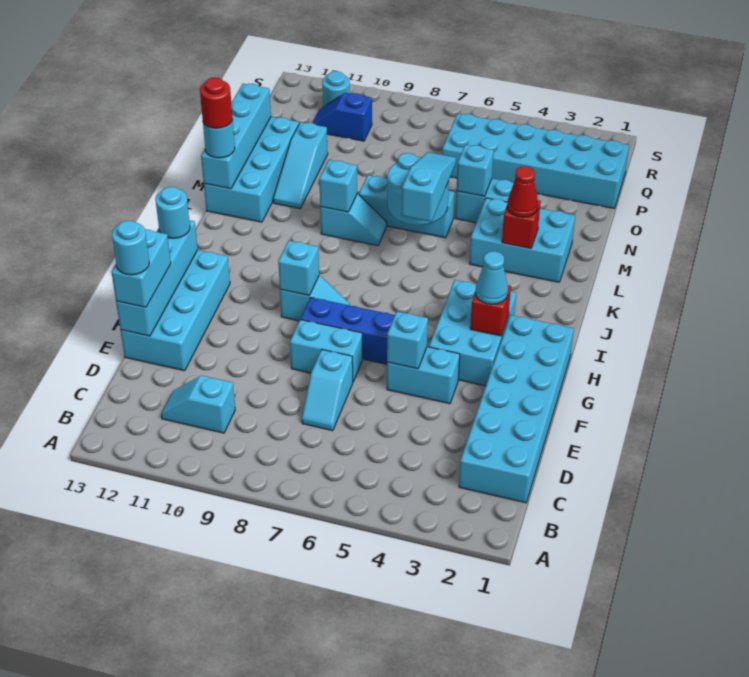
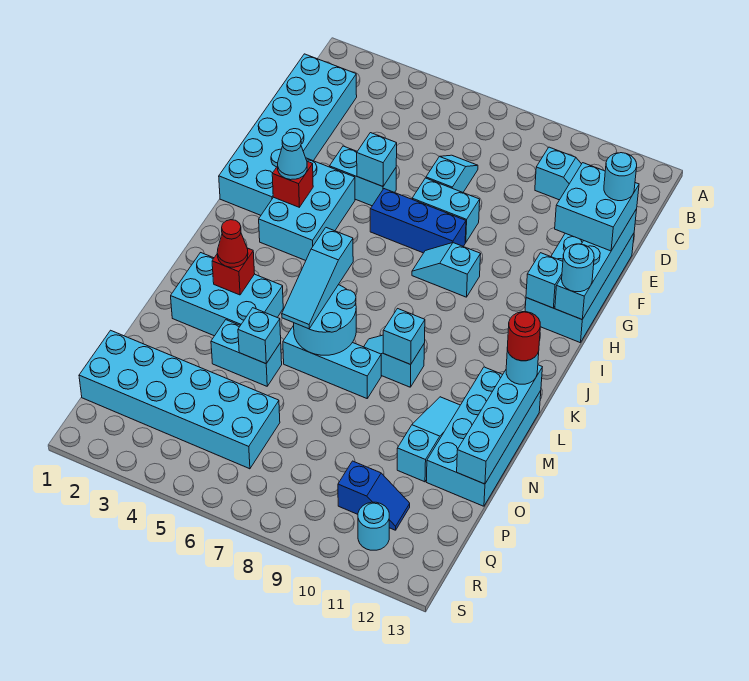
cyan brick E13:F13 level 3 -> cyan brick E12:F13 level 3
cyan brick H9 level 2 -> cyan brick H12 level 2

